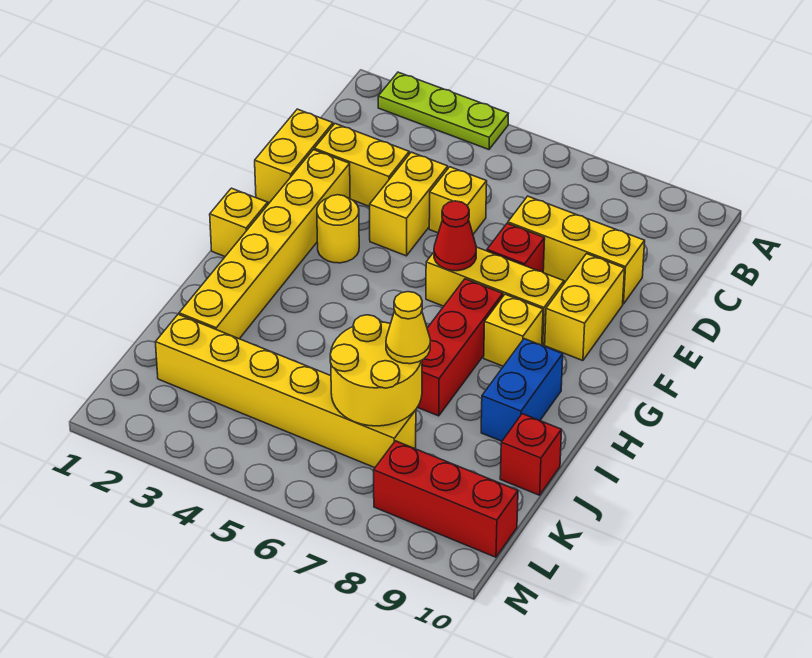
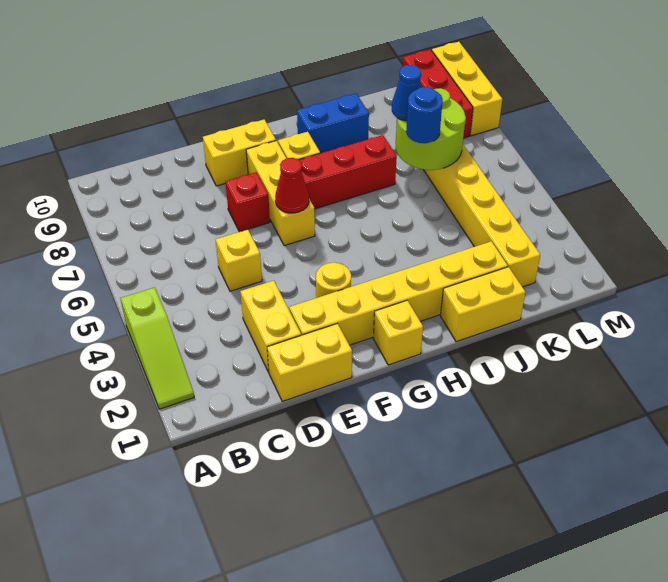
lime plate A2:A4 level 1 -> lime slope A2:A4 level 1 top 4
yellow brick D4:E4 level 1 -> yellow brick I1:J1 level 1
yellow brick D7:D9 level 1 -> yellow brick M8:M10 level 1
yellow round brick J6:K7 level 2 -> lime round brick J6:K7 level 2
none -> blue round brick J6 level 3
yellow cone J7 level 3 -> blue cone J7 level 3
red brick J10 level 1 -> none

